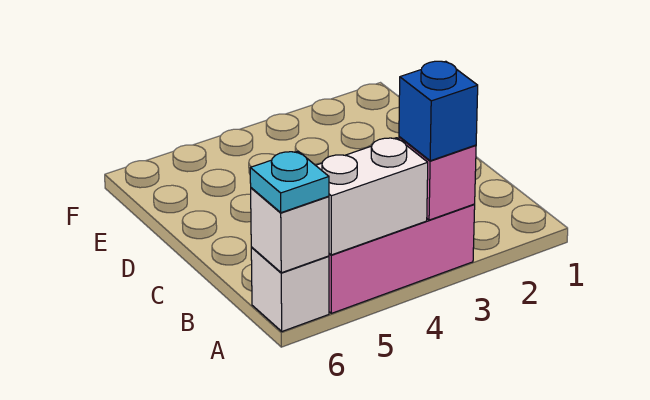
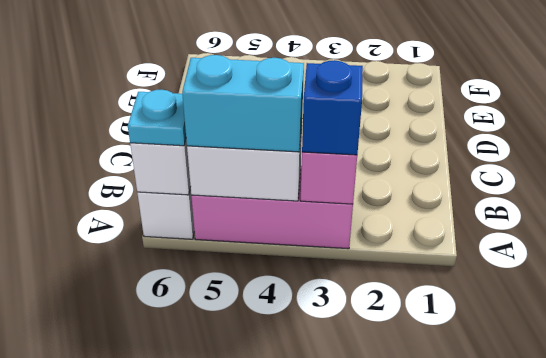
none -> cyan brick A4:A5 level 3

